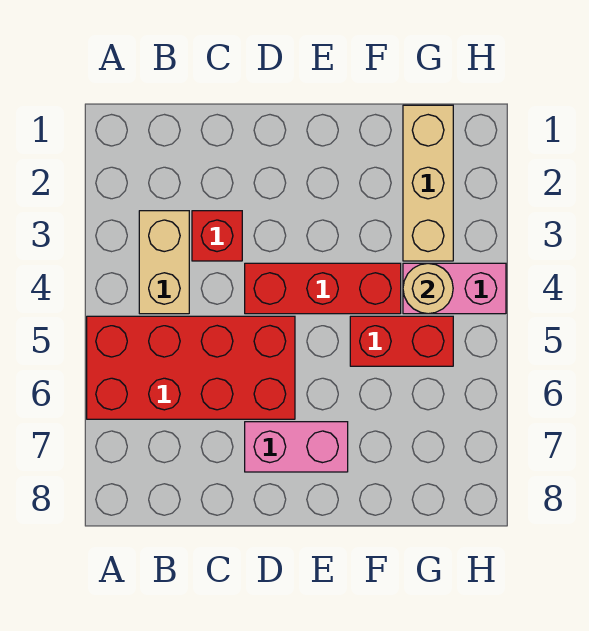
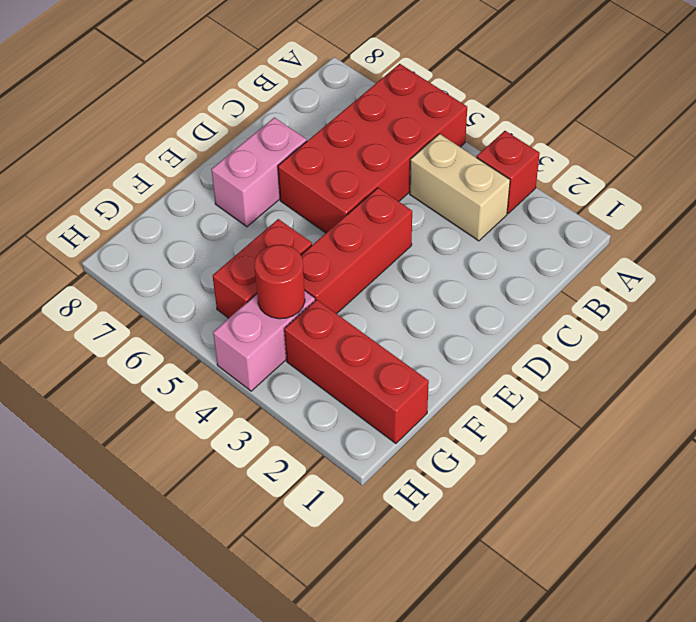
red brick C3 level 1 -> red brick A3 level 1
tan brick G1:G3 level 1 -> red brick G1:G3 level 1
tan round brick G4 level 2 -> red round brick G4 level 2

